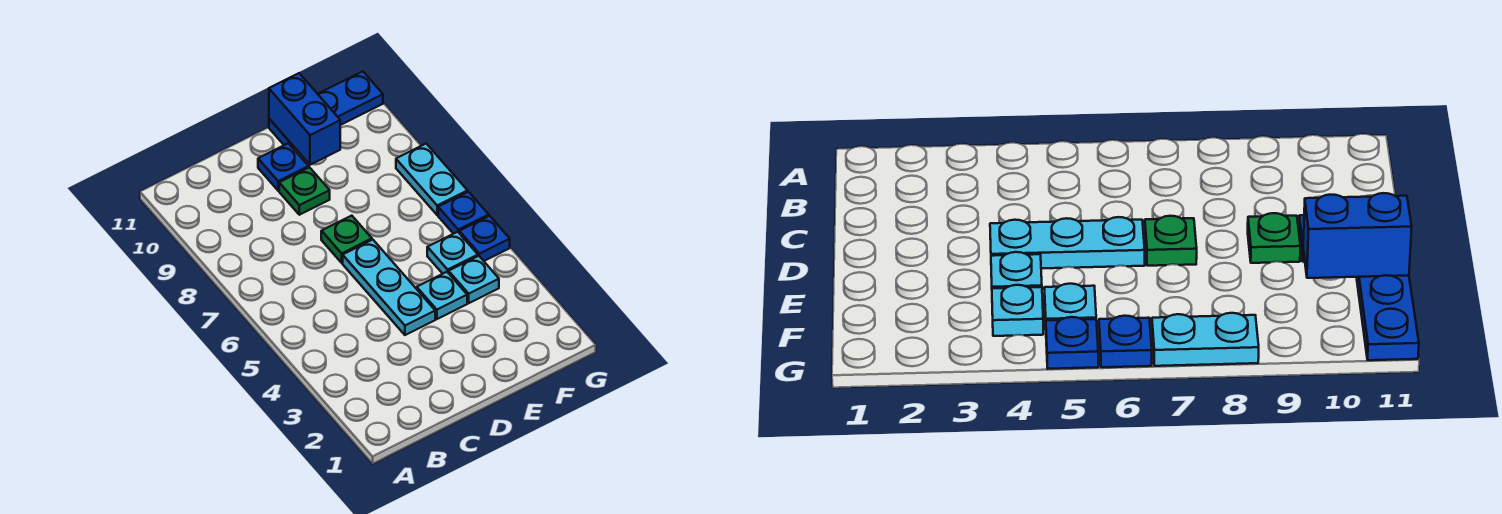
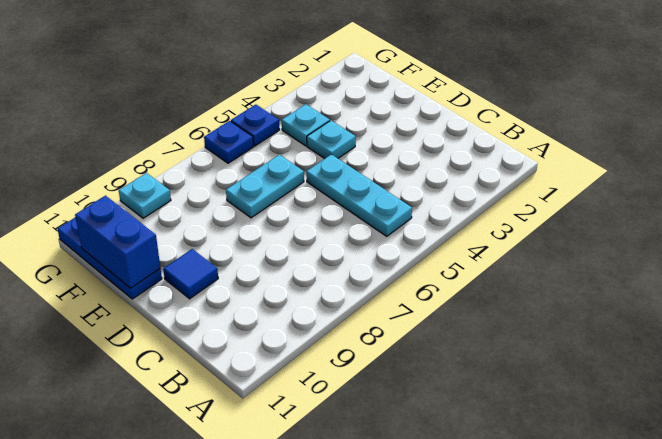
cyan plate D4:D6 level 1 -> cyan plate B5:D5 level 1
green plate D7 level 1 -> none
green plate D9 level 1 -> none
blue plate D10 level 1 -> blue tile D10 level 1
blue brick E10:E11 level 2 -> blue brick E11:F11 level 2
cyan plate F5 level 1 -> cyan plate G9 level 1
cyan plate G7:G8 level 1 -> cyan plate E6:E7 level 1

